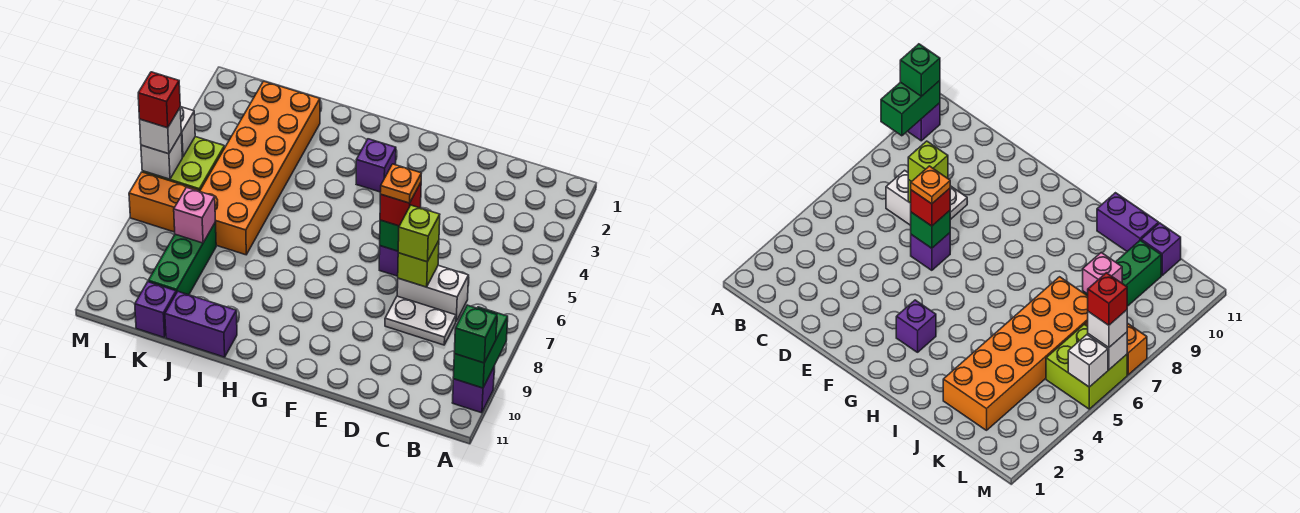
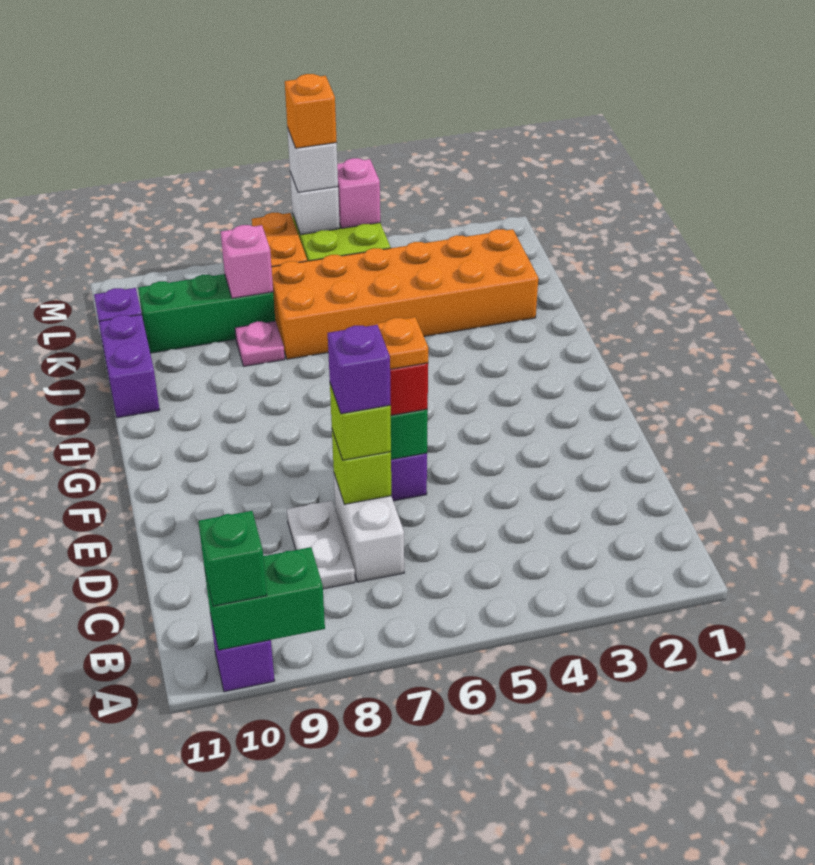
purple brick G3 level 1 -> purple brick D7 level 4
none -> pink plate J8 level 1
white brick M5 level 2 -> pink brick M5 level 2
red brick M6 level 4 -> orange brick M6 level 4

